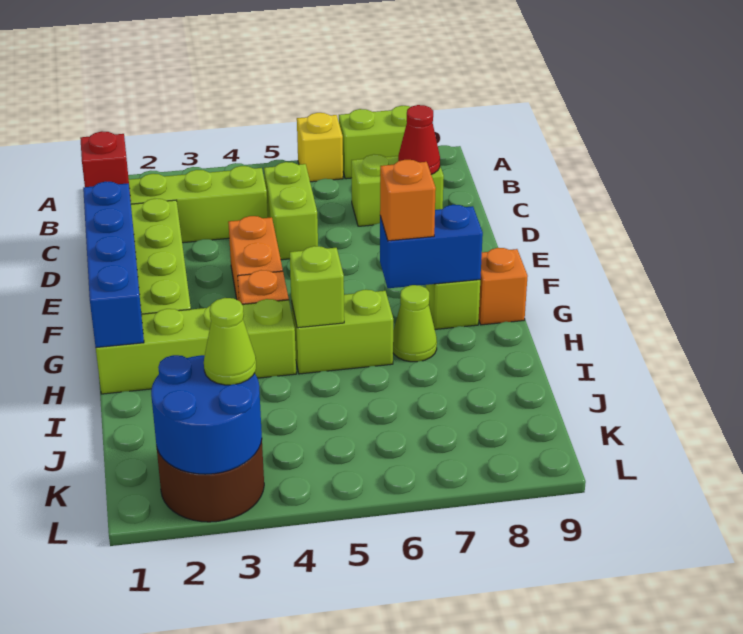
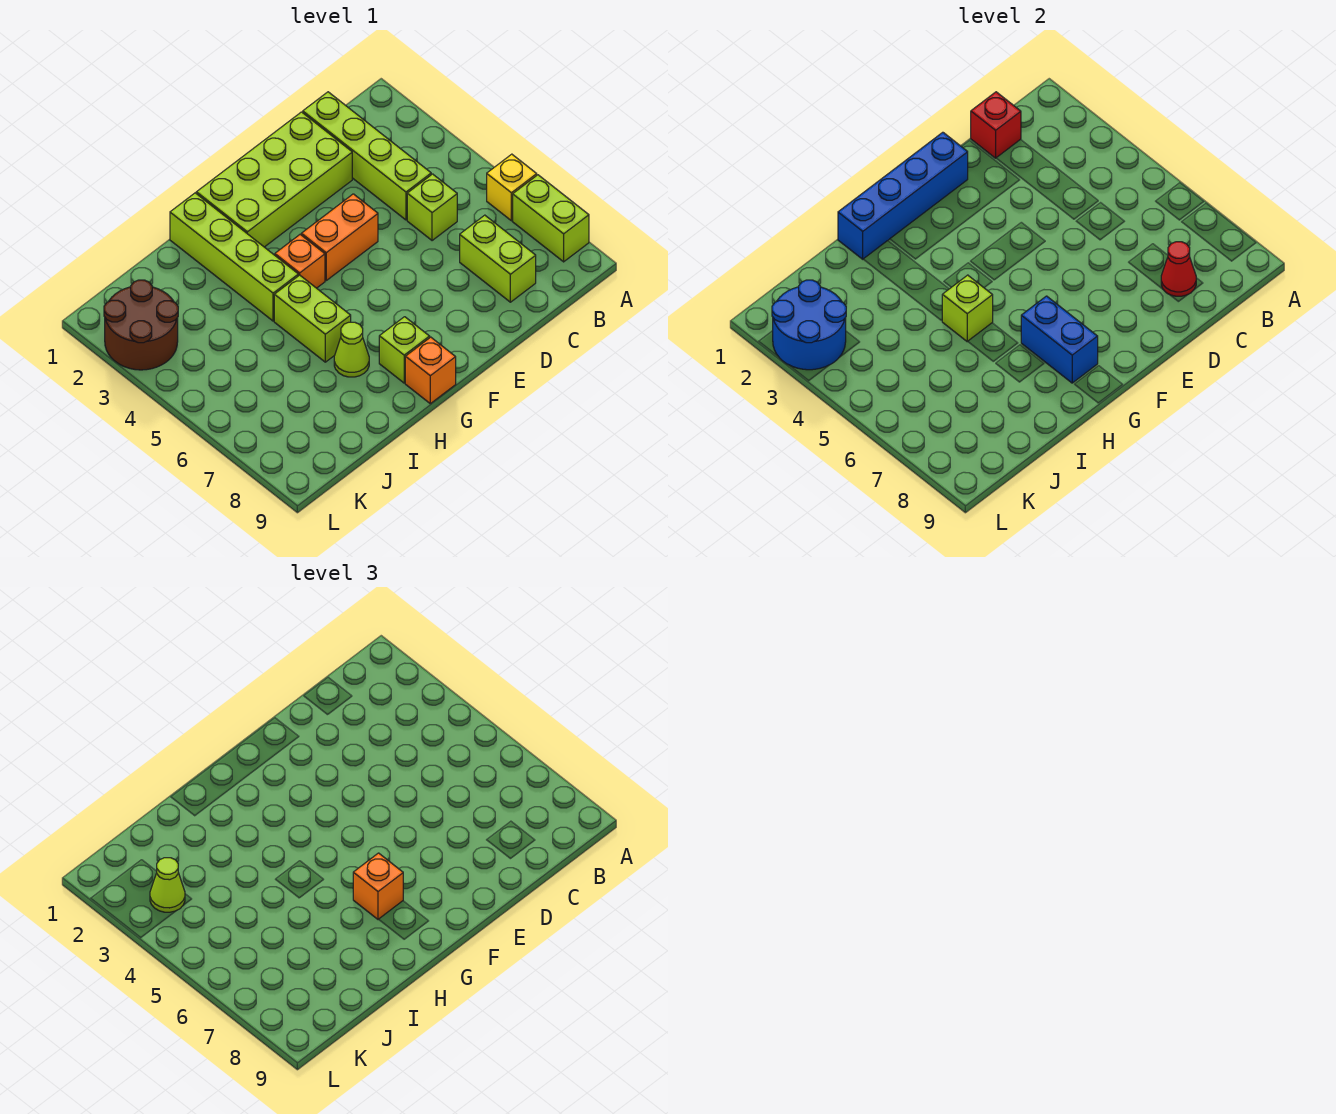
lime brick C5:D5 level 1 -> lime brick C5 level 1

